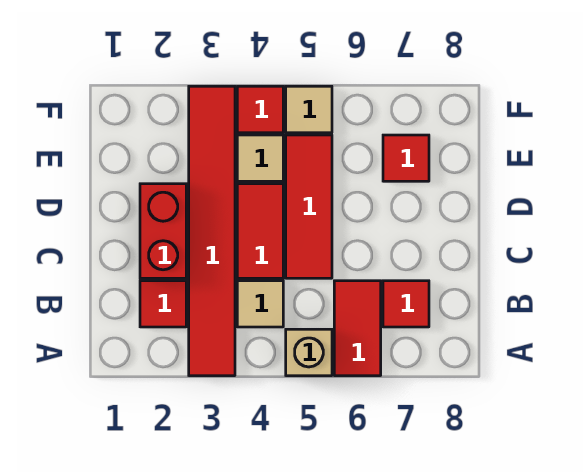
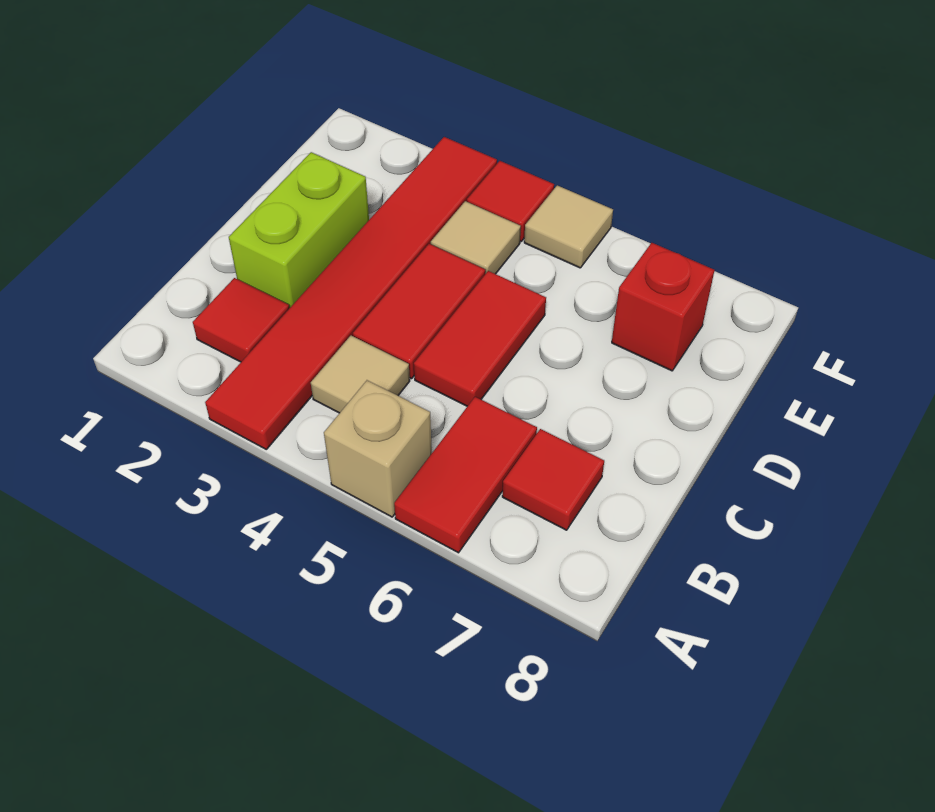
red brick C2:D2 level 1 -> lime brick C2:D2 level 1
red tile C5:E5 level 1 -> red tile C5:D5 level 1
red tile E7 level 1 -> red brick E7 level 1

